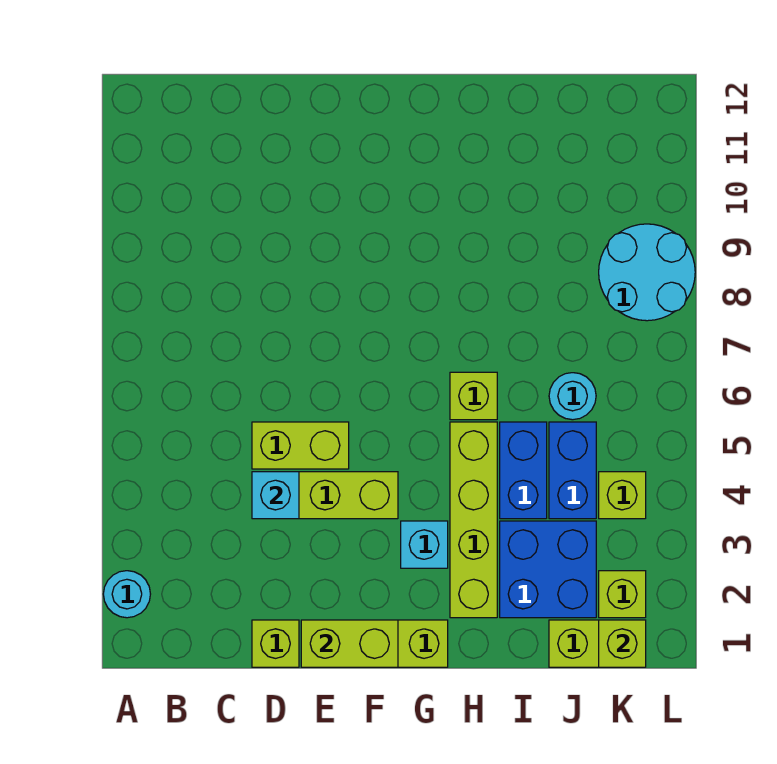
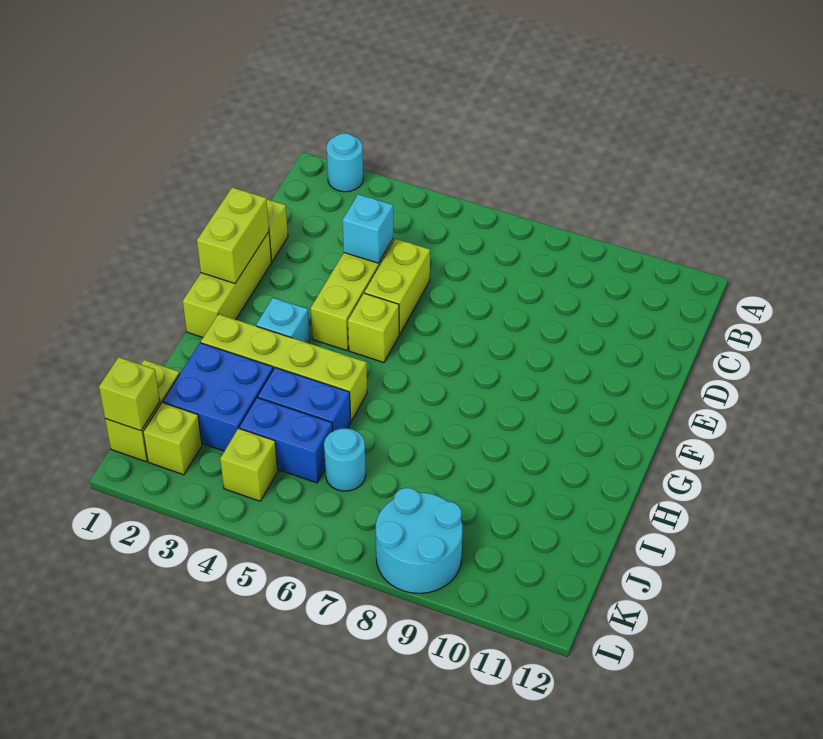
lime brick H6 level 1 -> lime brick F5 level 1

